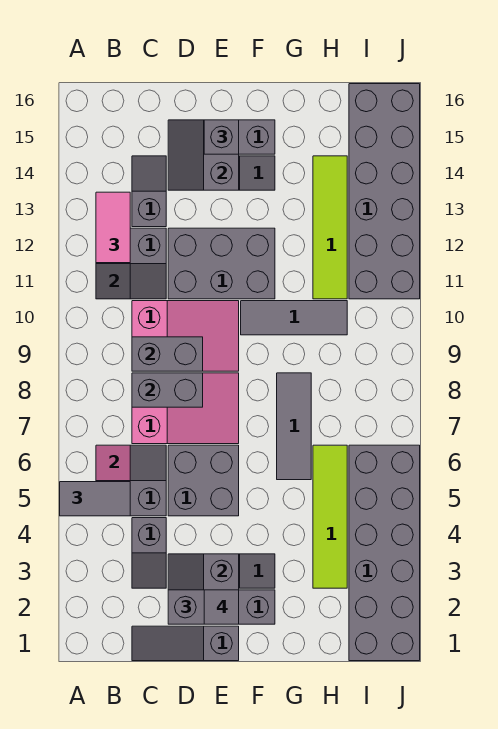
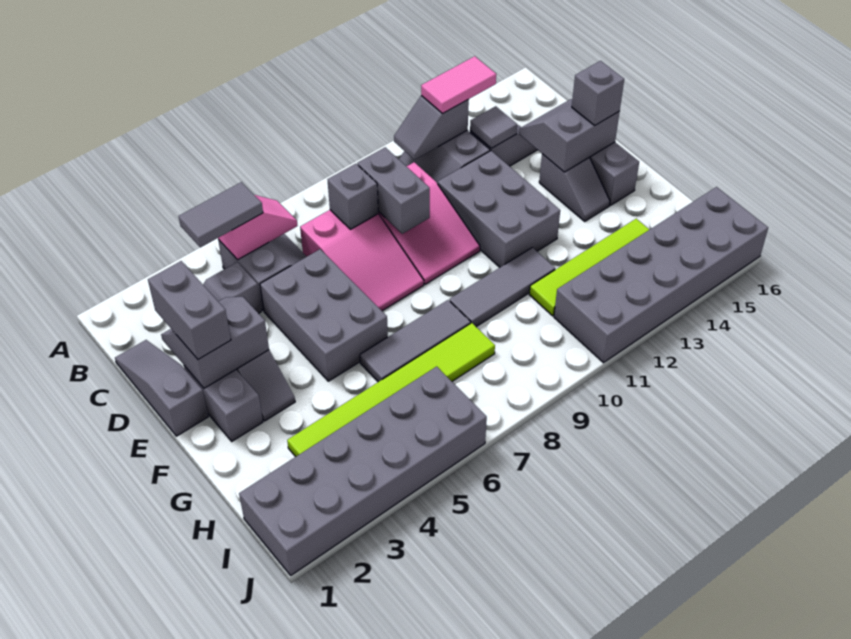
grey tile A5:B5 level 3 -> grey tile B4:B5 level 3
grey brick C8:D8 level 2 -> grey brick C8 level 2
grey brick D5:E6 level 1 -> grey brick D5:F6 level 1
grey tile E2 level 4 -> grey tile C13 level 2
grey tile F10:H10 level 1 -> grey tile G9:G11 level 1
lime tile H3:H6 level 1 -> lime tile H3:H8 level 1

